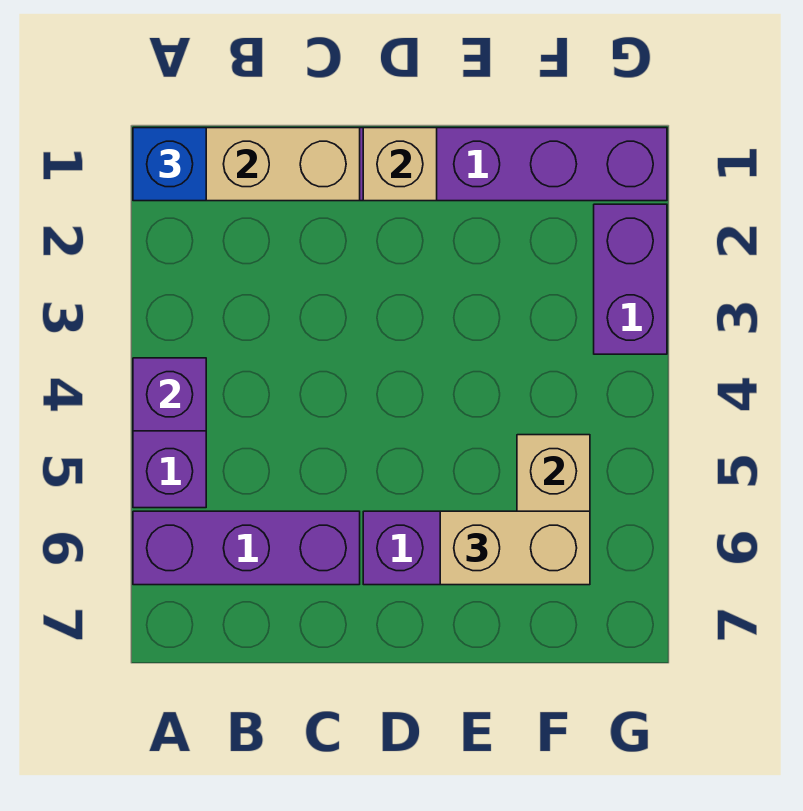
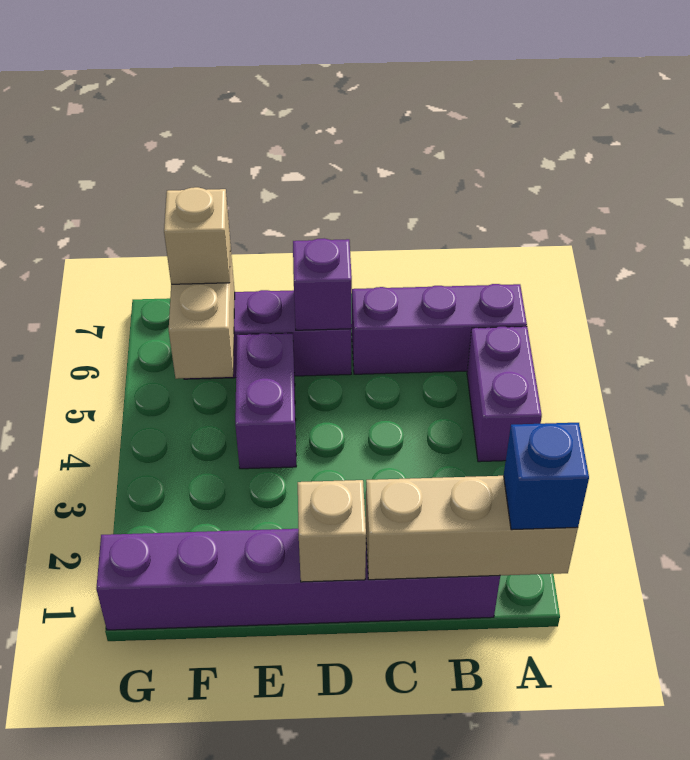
purple brick A4 level 2 -> purple brick D6 level 2
tan brick E6:F6 level 3 -> tan brick F6 level 3
purple brick G2:G3 level 1 -> purple brick E4:E5 level 1

